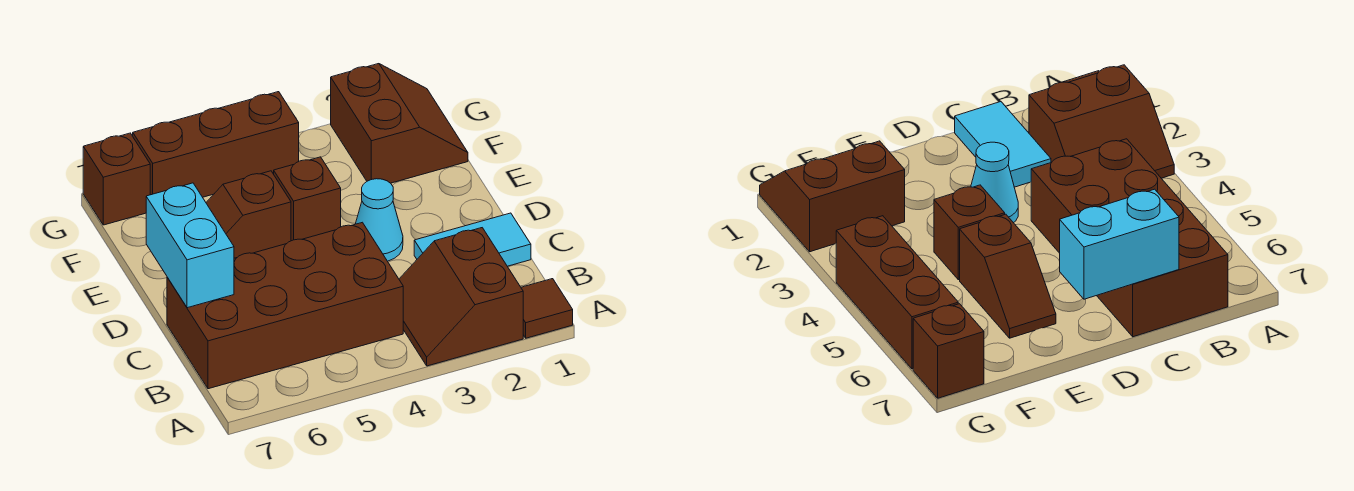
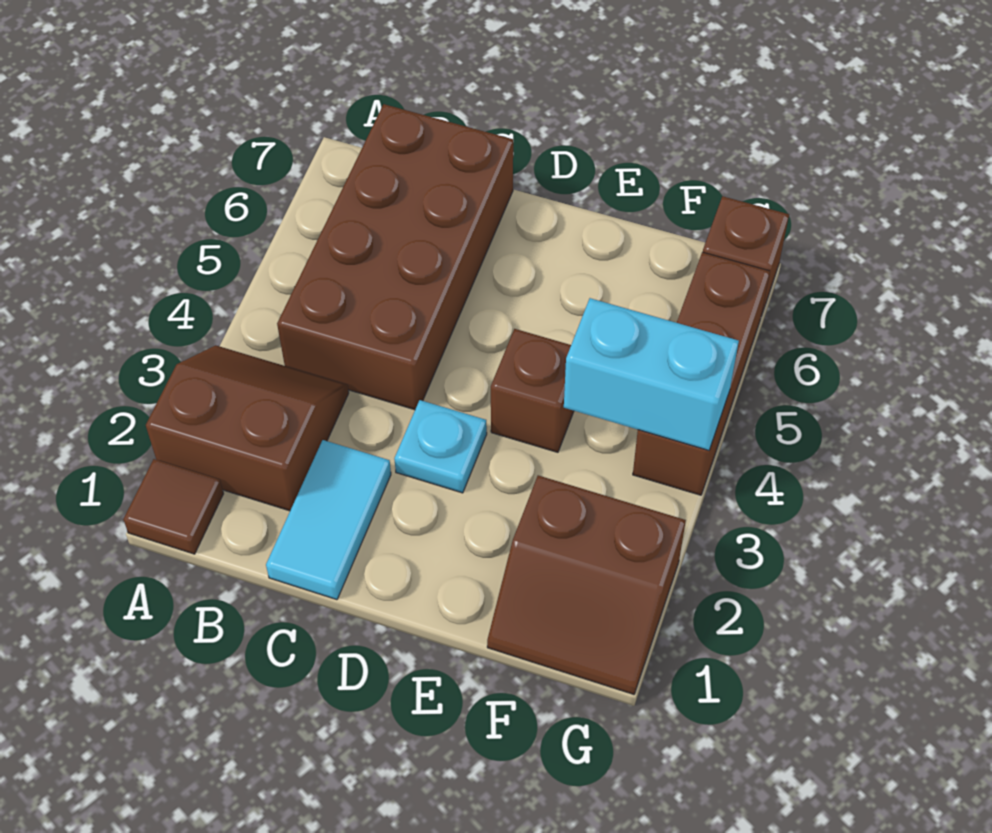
cyan brick C7:D7 level 2 -> cyan brick F4:G4 level 2
cyan cone D3 level 1 -> cyan plate D3 level 1
brown slope E5:E6 level 1 top 5 -> none

